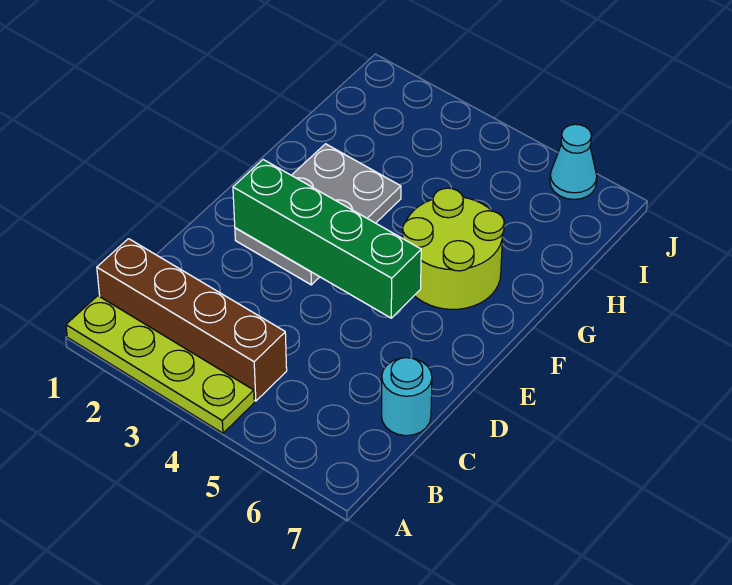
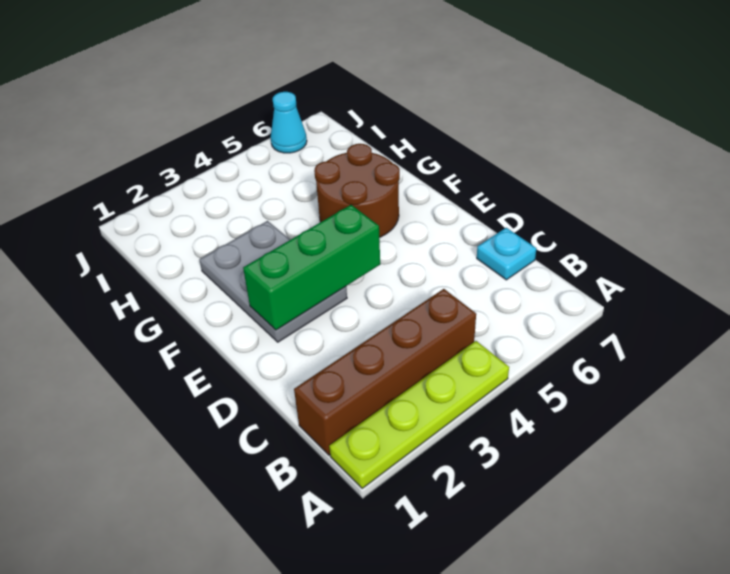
cyan round brick C7 level 1 -> cyan plate C7 level 1
green brick E2:E5 level 2 -> green brick E2:E4 level 2
lime round brick F5:G6 level 1 -> brown round brick F5:G6 level 1

